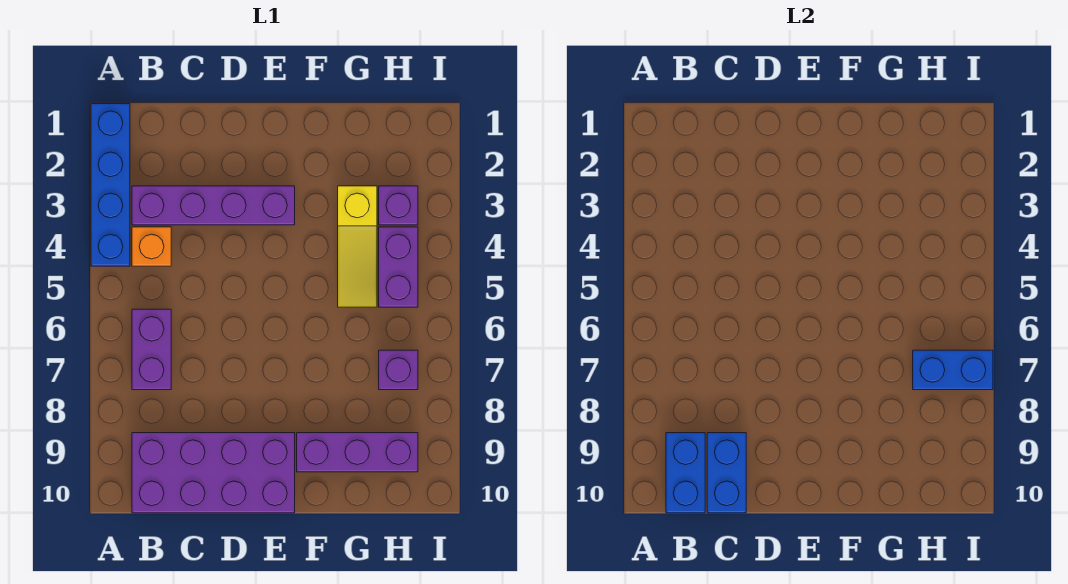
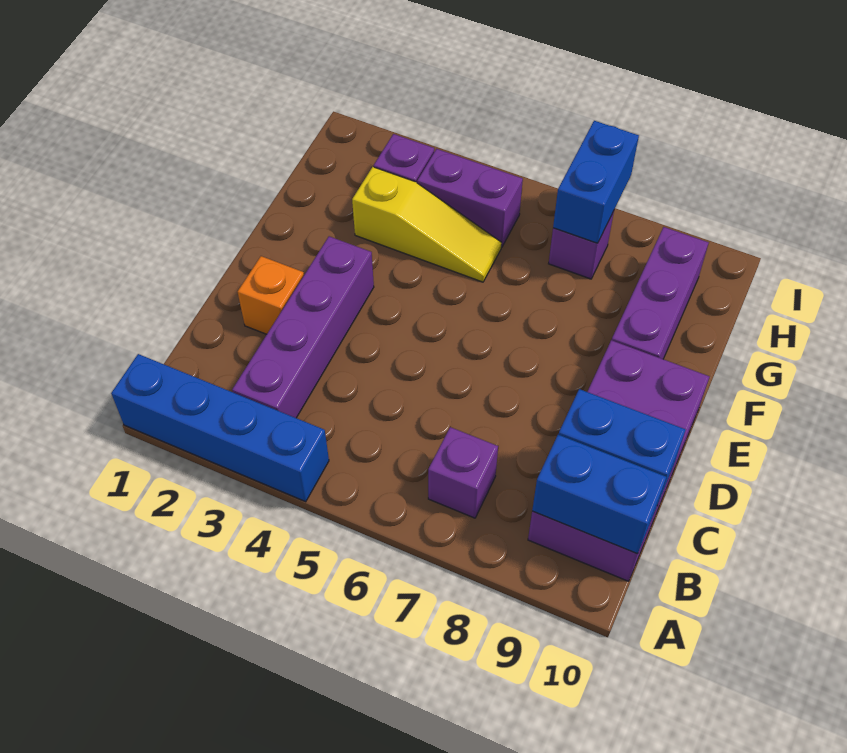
orange brick B4 level 1 -> orange brick D2 level 1
purple brick B6:B7 level 1 -> purple brick B7 level 1

